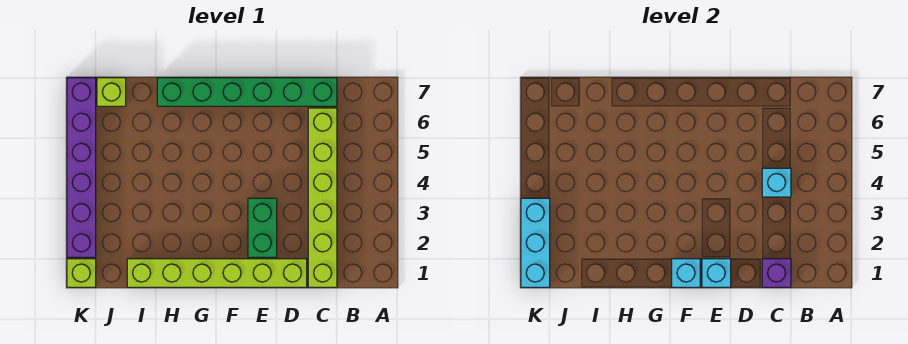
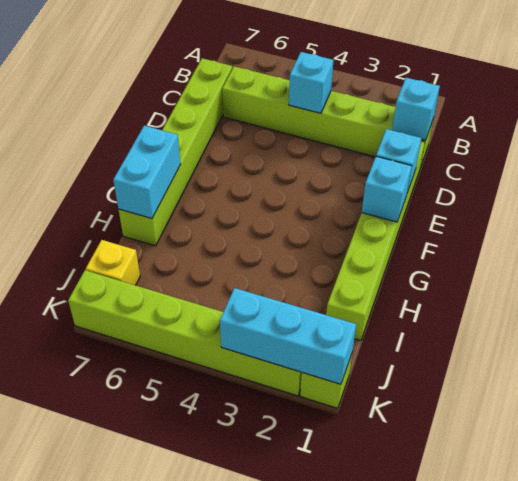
purple brick C1 level 2 -> cyan brick C1 level 2
green brick C7:H7 level 1 -> lime brick C7:H7 level 1
green brick E2:E3 level 1 -> none
none -> cyan brick G7:H7 level 2
lime brick J7 level 1 -> yellow brick J7 level 1
purple brick K2:K7 level 1 -> lime brick K2:K7 level 1

